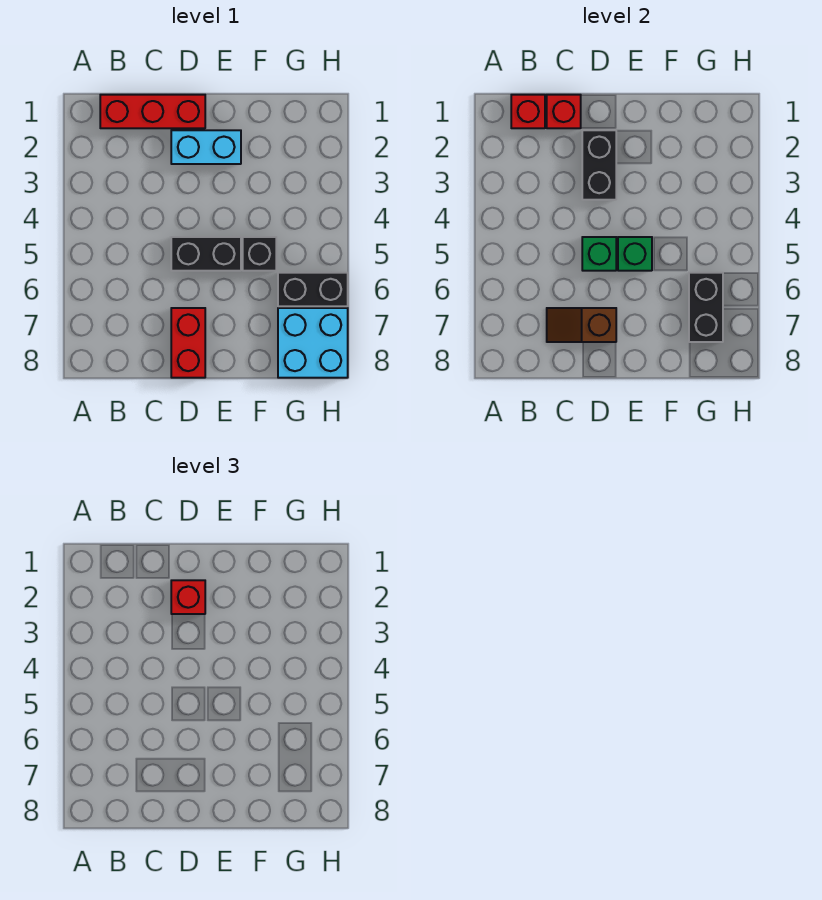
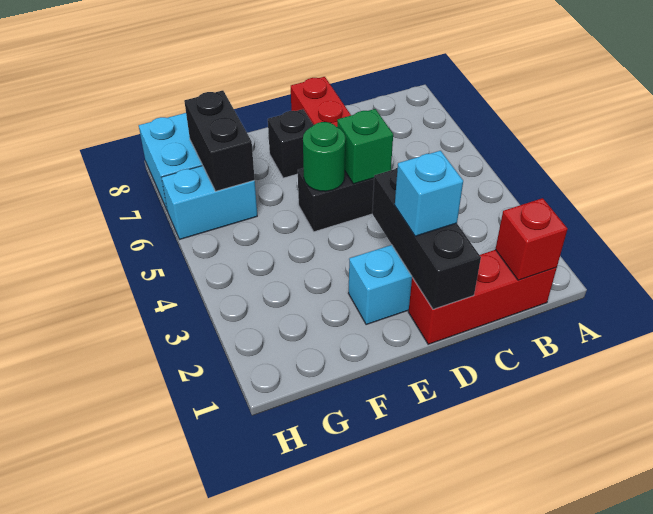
red brick C1 level 2 -> none
brown slope C7:D7 level 2 top D -> none
black brick D2:D3 level 2 -> black brick D1:D3 level 2
red brick D2 level 3 -> cyan brick D2 level 3
green brick E5 level 2 -> green round brick E5 level 2
black brick F5 level 1 -> black brick E7 level 1
black brick G6:H6 level 1 -> cyan brick G6:H6 level 1

